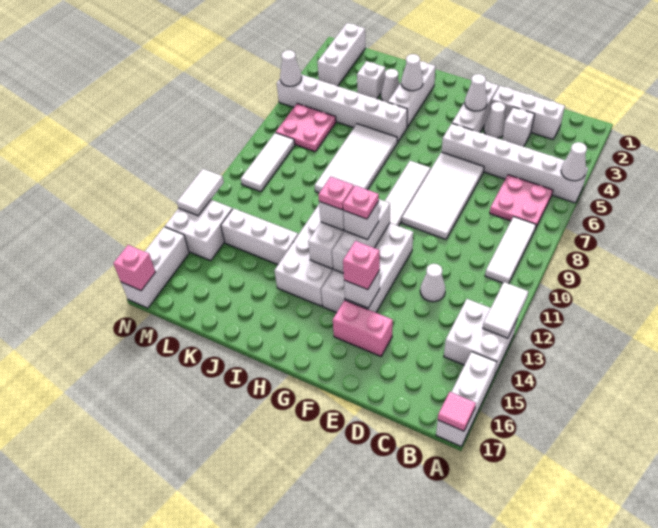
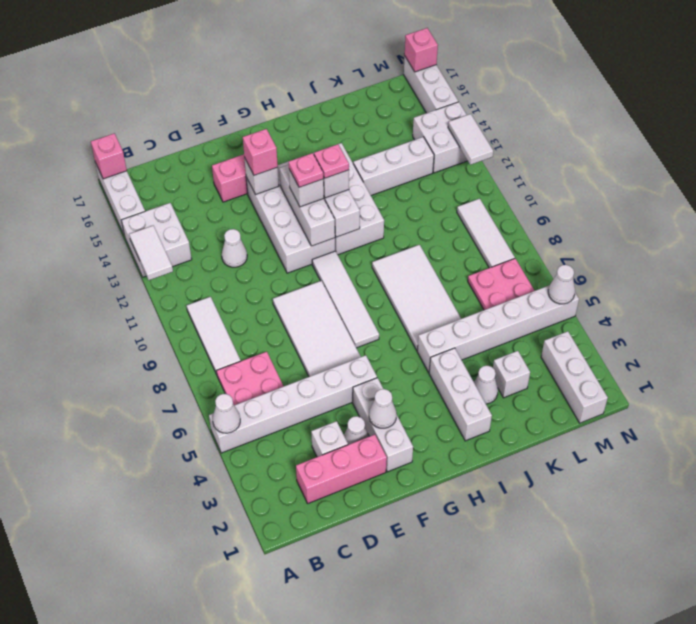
pink tile A17 level 2 -> pink brick A17 level 2
white brick C2:E2 level 1 -> pink brick C2:E2 level 1
white cone I3 level 2 -> none

